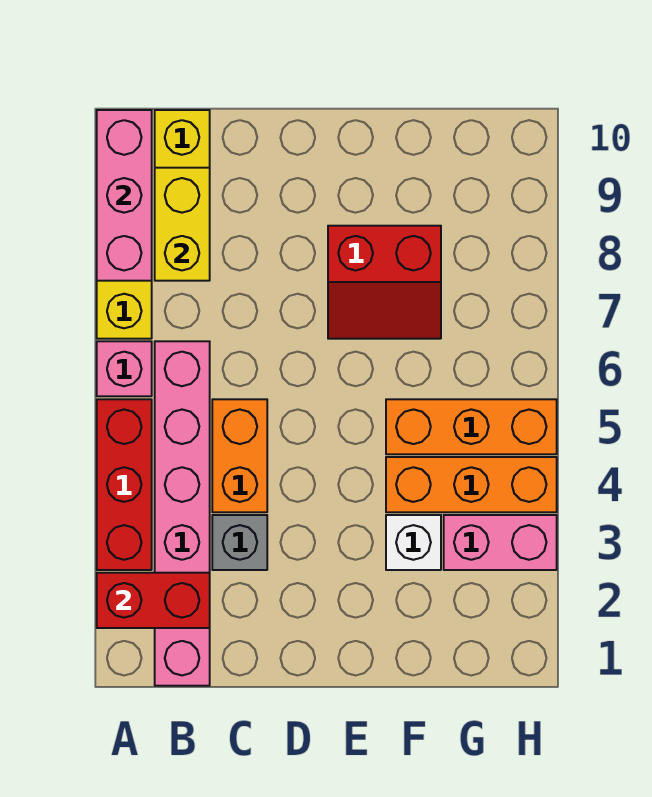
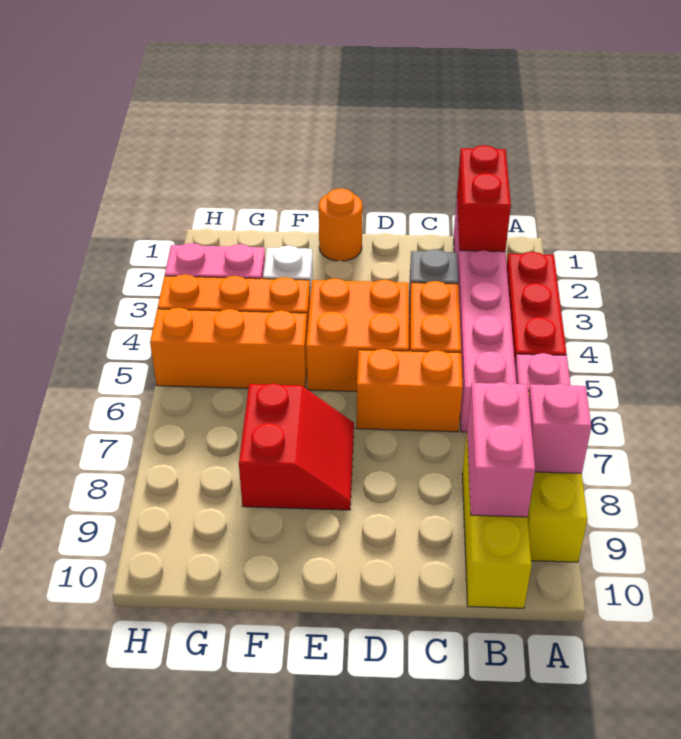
red brick A2:B2 level 2 -> red brick B1:B2 level 2
pink brick A8:A10 level 2 -> pink brick A8 level 2
yellow brick B8:B9 level 2 -> pink brick B8:B9 level 2
none -> orange brick C6:D6 level 1
none -> orange brick D4:E5 level 1
none -> orange round brick E1 level 1
red slope E7:F8 level 1 top 8 -> red slope E7:F8 level 1 top F

